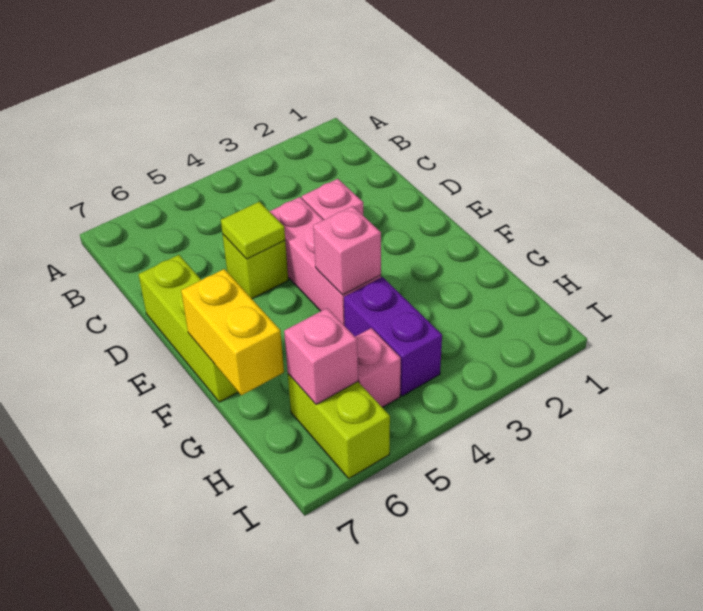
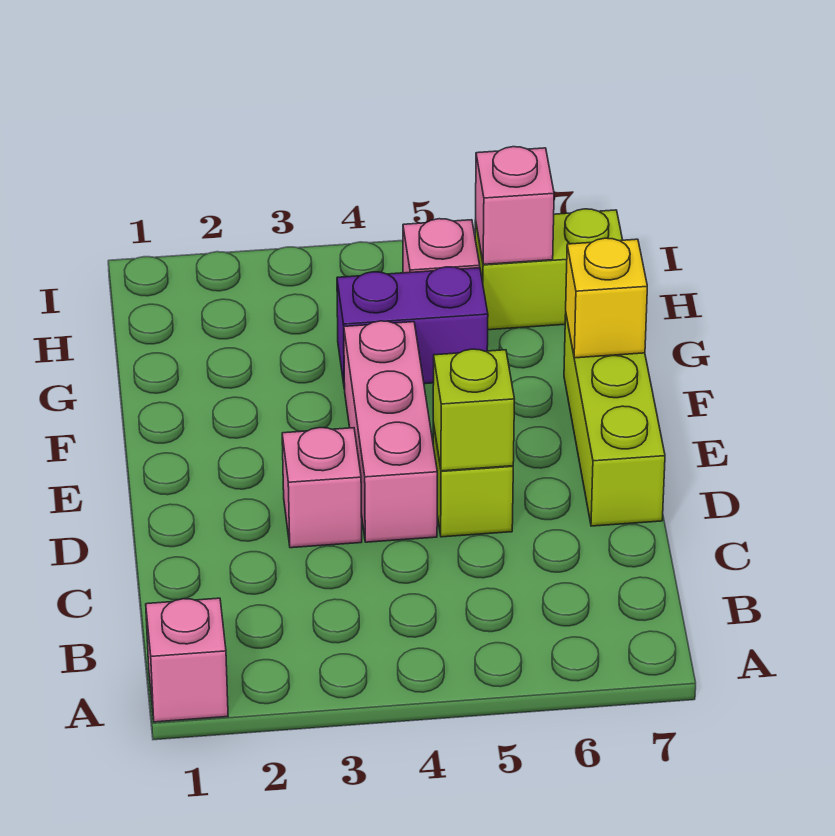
lime tile D5 level 2 -> lime brick D5 level 2
pink brick F4 level 2 -> pink brick A1 level 1
yellow brick F7:G7 level 2 -> yellow brick F7 level 2
purple brick G4:H4 level 1 -> purple brick G4:G5 level 1
lime brick H6:I6 level 1 -> lime brick H6:H7 level 1

